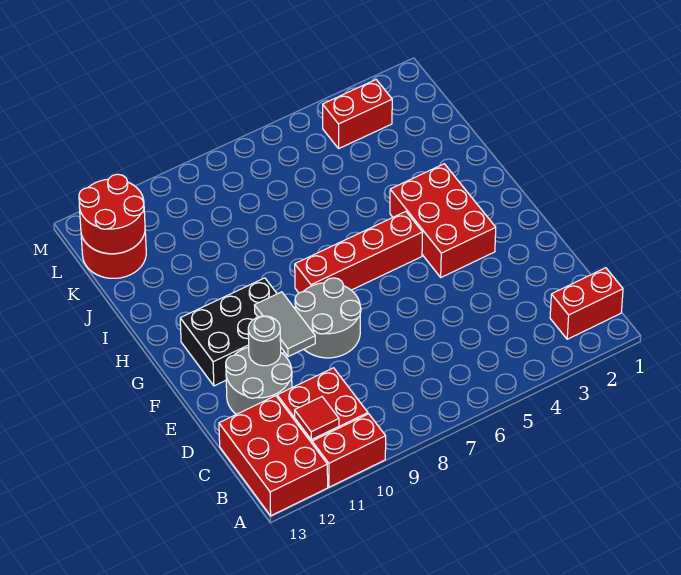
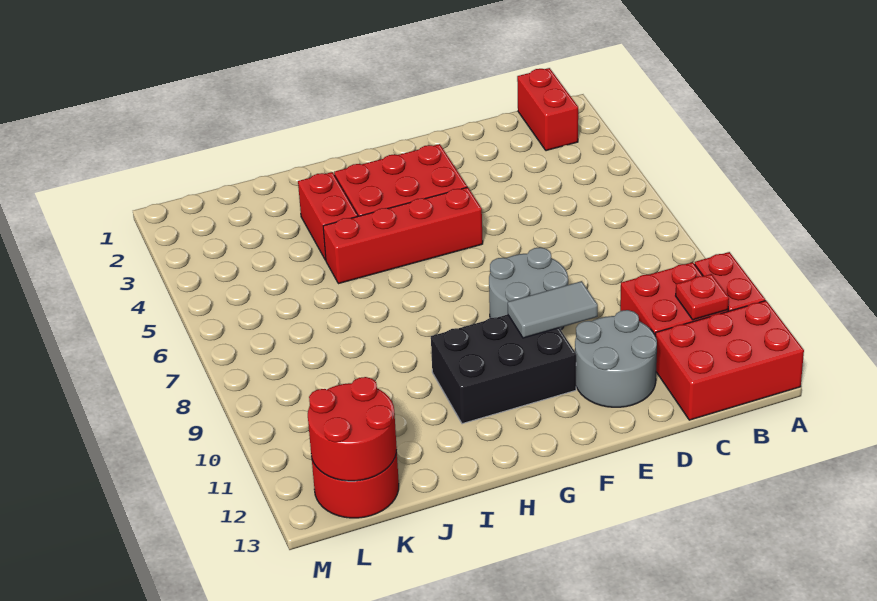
red tile B11 level 2 -> red plate B11 level 2
grey round brick E11 level 2 -> none
black brick F10:G12 level 1 -> black brick F10:H11 level 1
red brick G5:G8 level 1 -> red brick F5:I5 level 1
red brick L3:L4 level 1 -> red brick I3:I4 level 1

